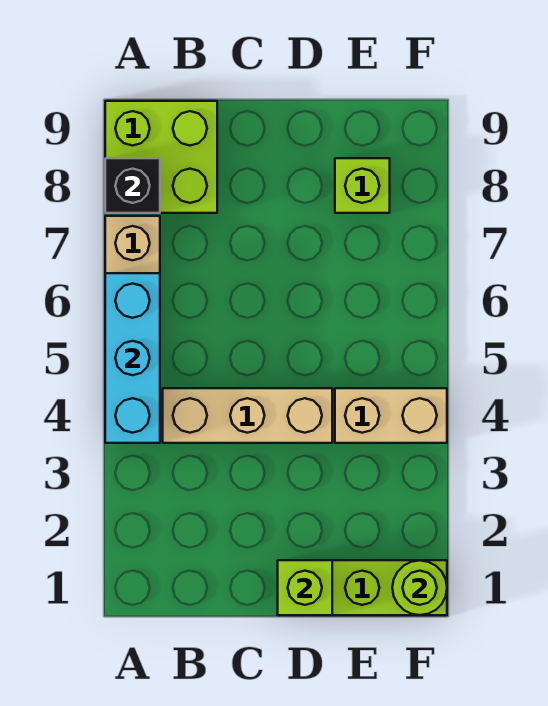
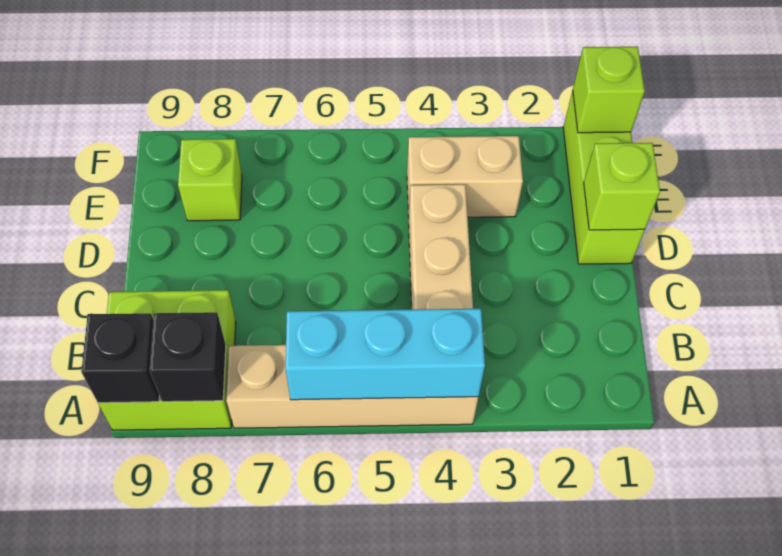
none -> black brick A9 level 2
tan brick E4:F4 level 1 -> tan brick E3:E4 level 1
lime round brick F1 level 2 -> lime brick F1 level 2

